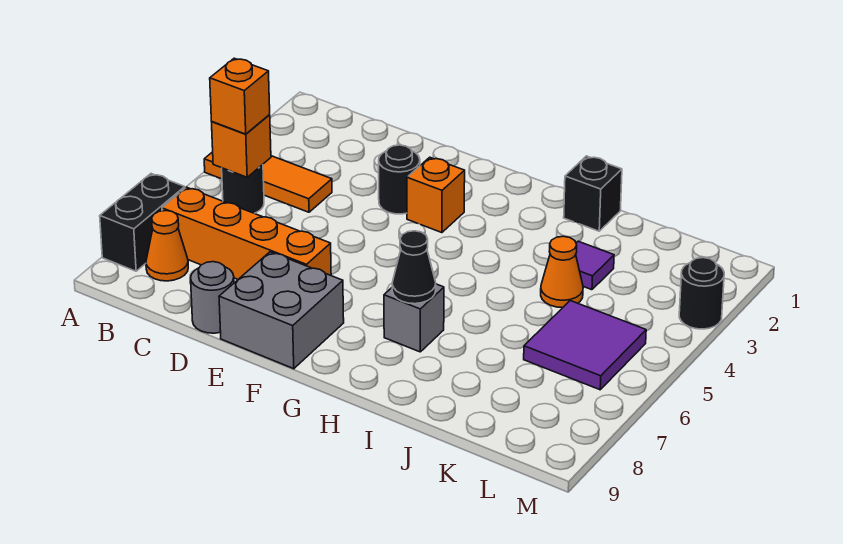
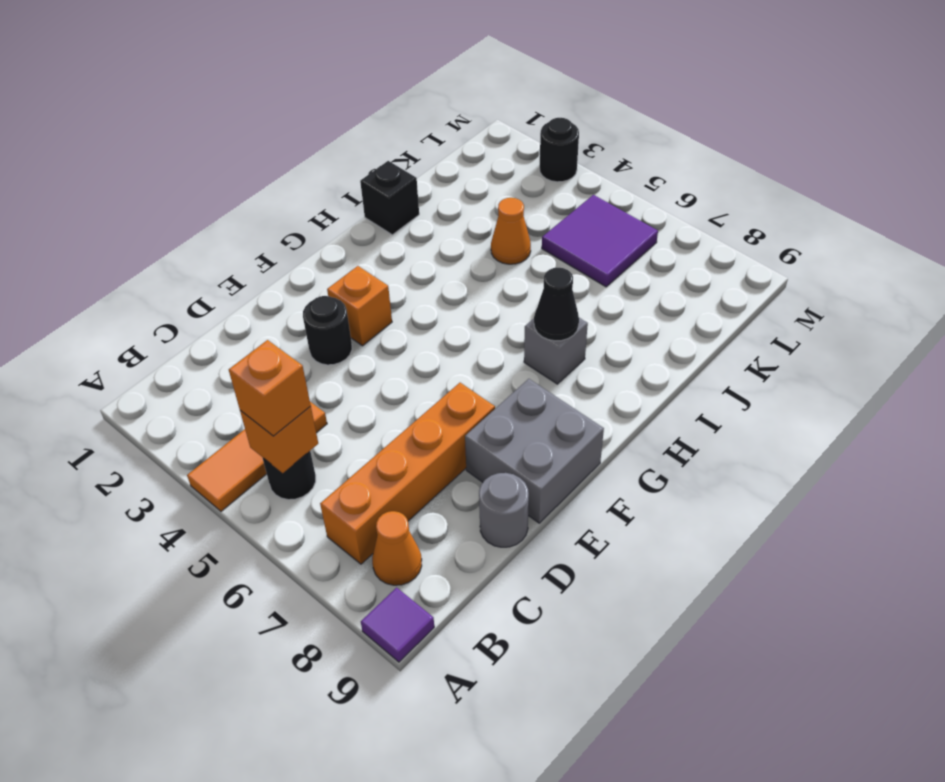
black brick A7:A8 level 1 -> none
purple tile J3 level 1 -> purple tile A9 level 1

